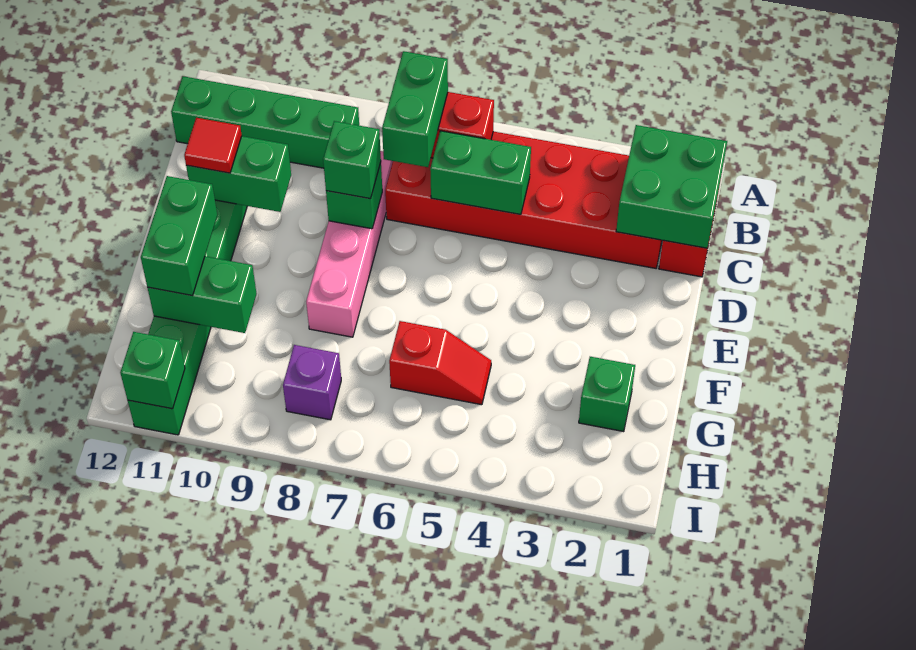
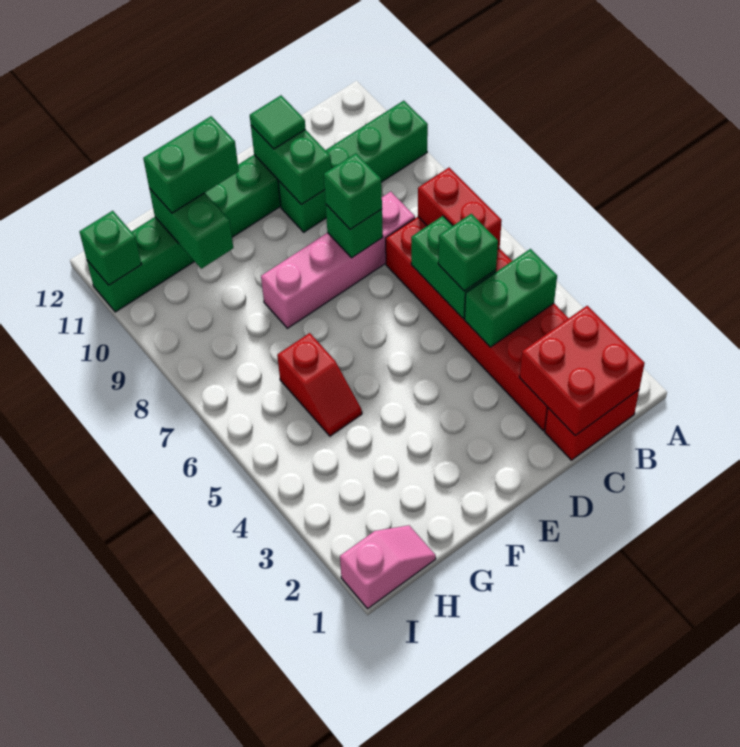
green brick B1:C2 level 2 -> red brick B1:C2 level 2
green brick B7:C7 level 3 -> green brick B4:C4 level 2
green brick B9:B12 level 1 -> green brick A10:D10 level 1
red tile D11 level 3 -> green tile D11 level 3
green brick G2 level 1 -> green brick C5 level 3
none -> pink slope H1:I1 level 1 top I
purple brick H8 level 1 -> none

